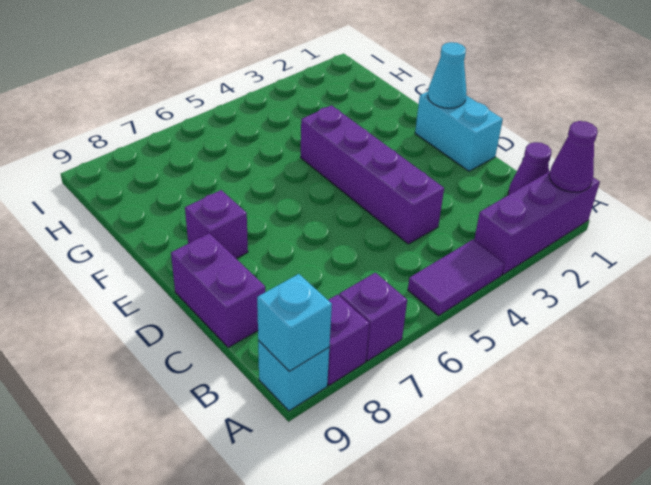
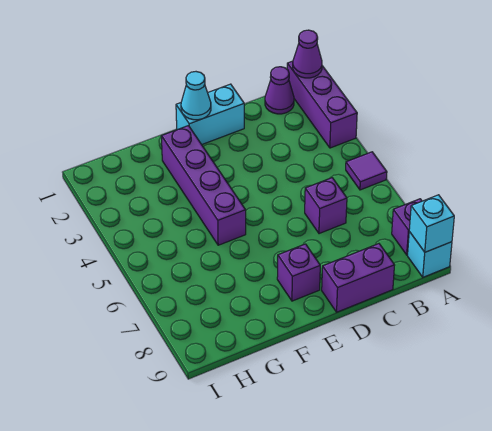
purple tile A4:A5 level 1 -> purple tile A5 level 1
purple brick A7 level 1 -> purple brick C6 level 1
purple brick C4:F4 level 1 -> purple brick F2:F5 level 1

